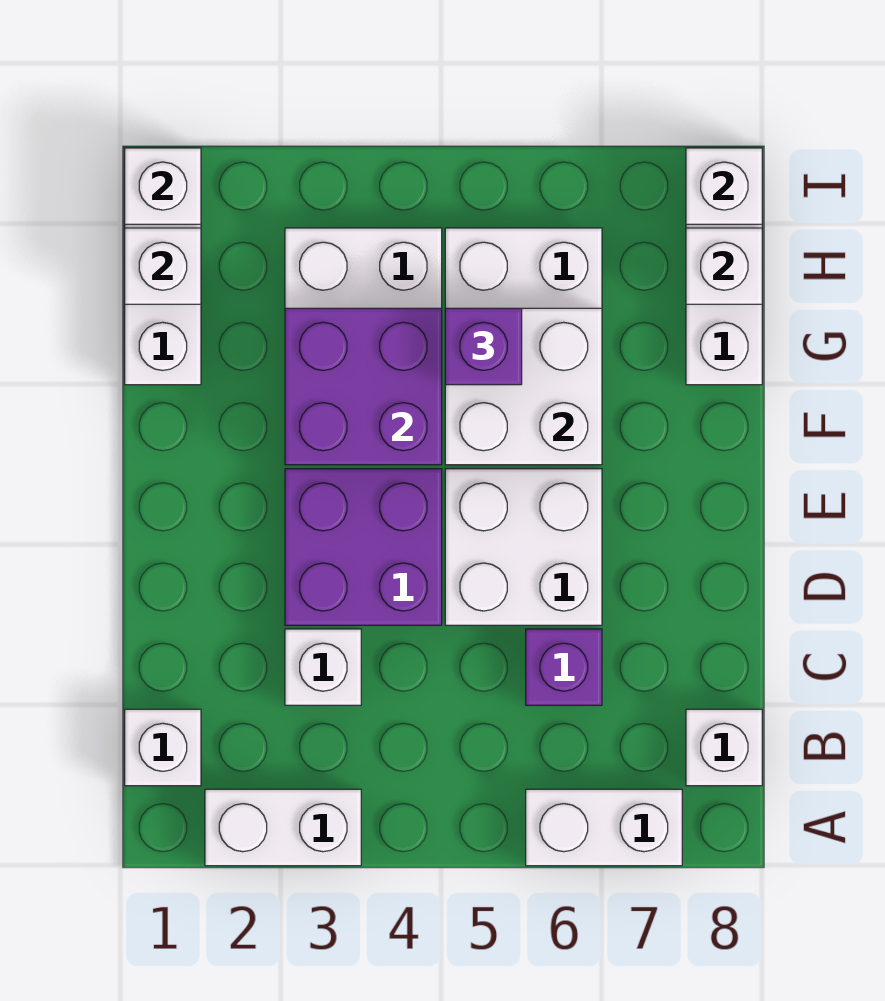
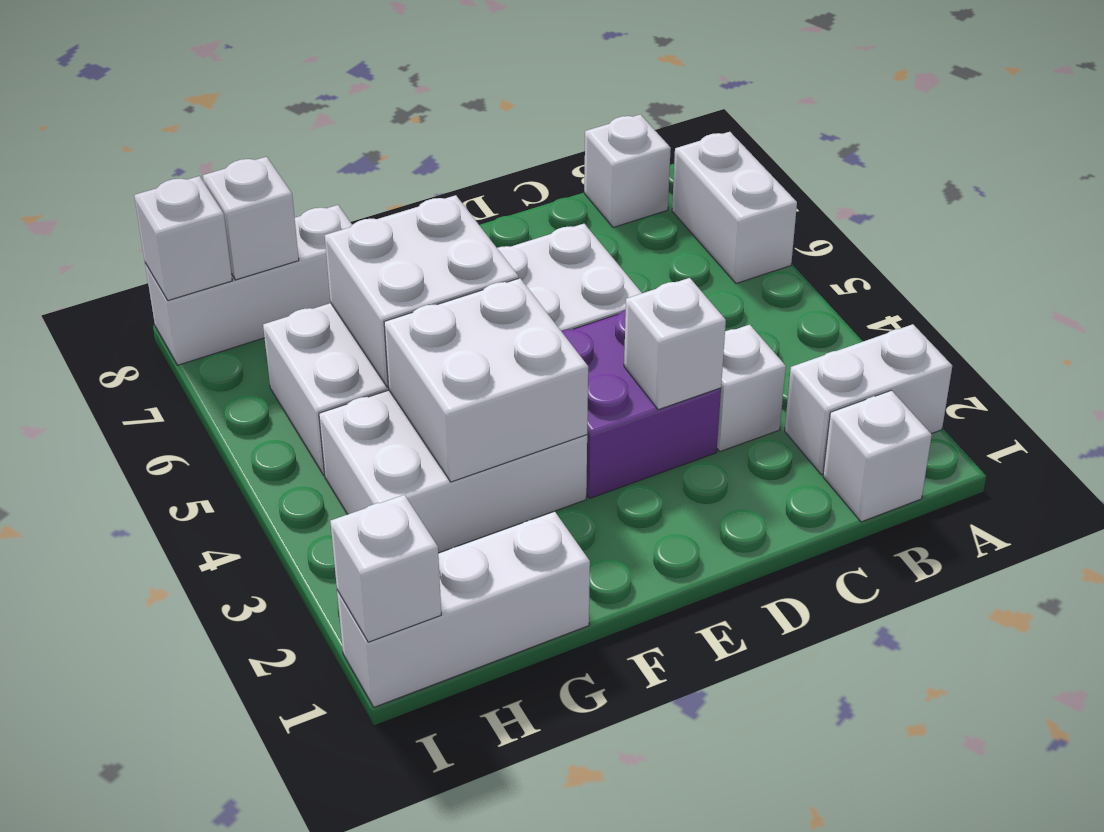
white brick A2:A3 level 1 -> white brick A2:B2 level 1
purple brick C6 level 1 -> none
purple brick F3:G4 level 2 -> white brick F3:G4 level 2
purple brick G5 level 3 -> none
white brick H1 level 2 -> white brick D3 level 2

